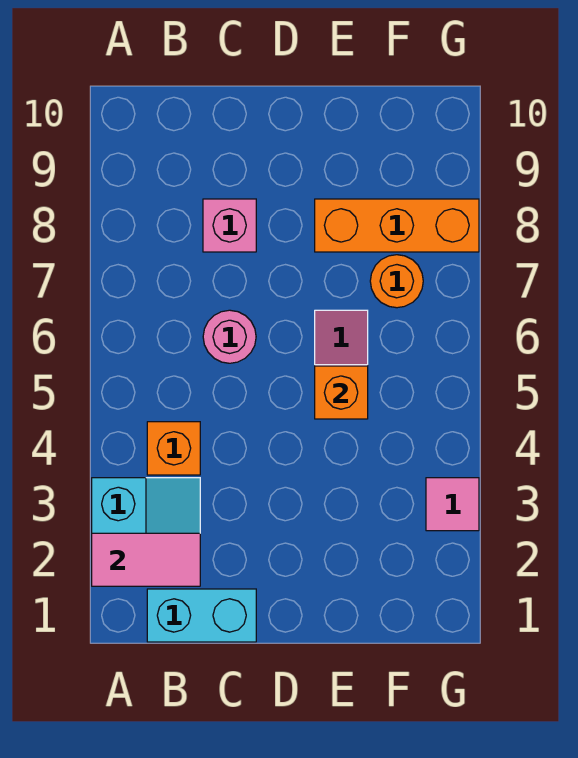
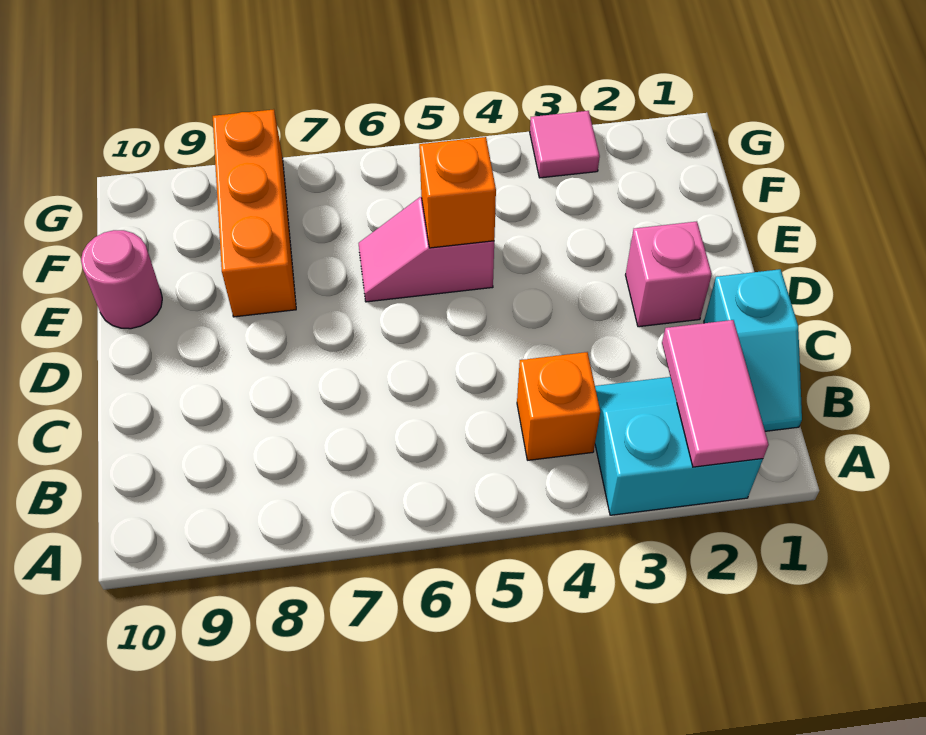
cyan brick B1:C1 level 1 -> cyan slope B1:C1 level 1 top C
pink round brick C6 level 1 -> pink round brick E10 level 1
pink brick C8 level 1 -> pink brick D2 level 1
orange round brick F7 level 1 -> none

